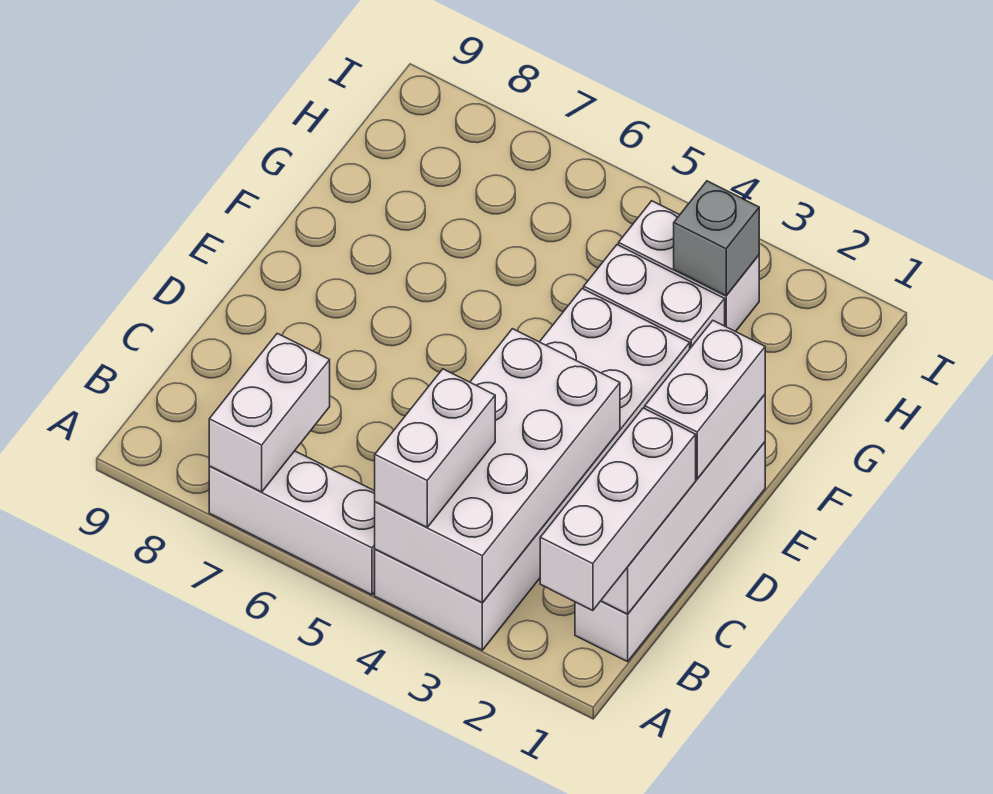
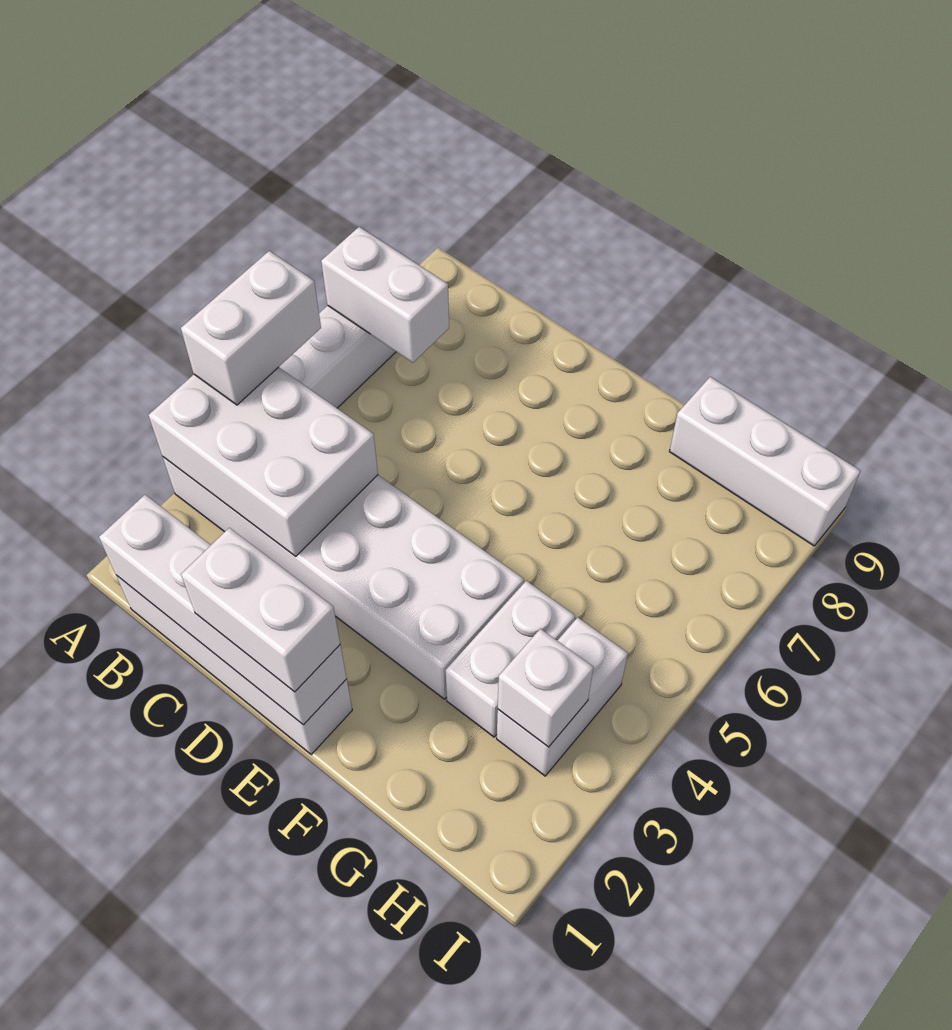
white brick A1:C1 level 3 -> white brick G9:I9 level 1
white brick A3:D4 level 2 -> white brick A3:C4 level 2
white brick A4:B4 level 3 -> white brick A4:A5 level 3
grey brick H3 level 2 -> white brick H3 level 2

